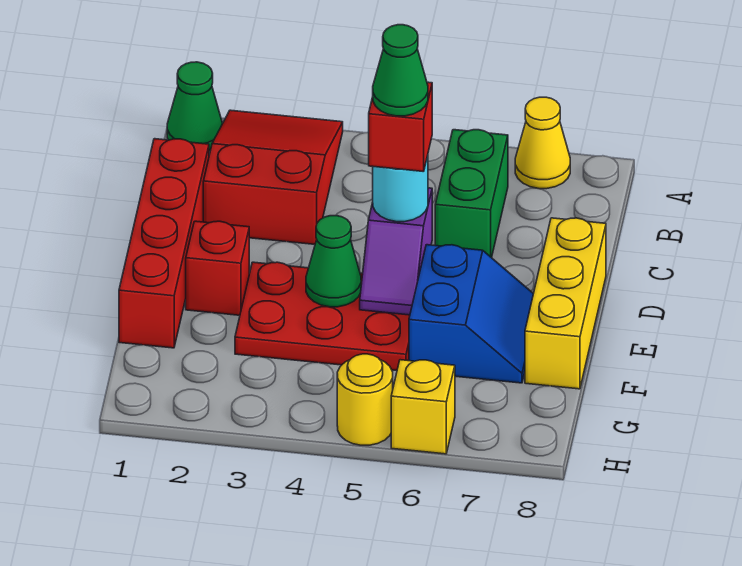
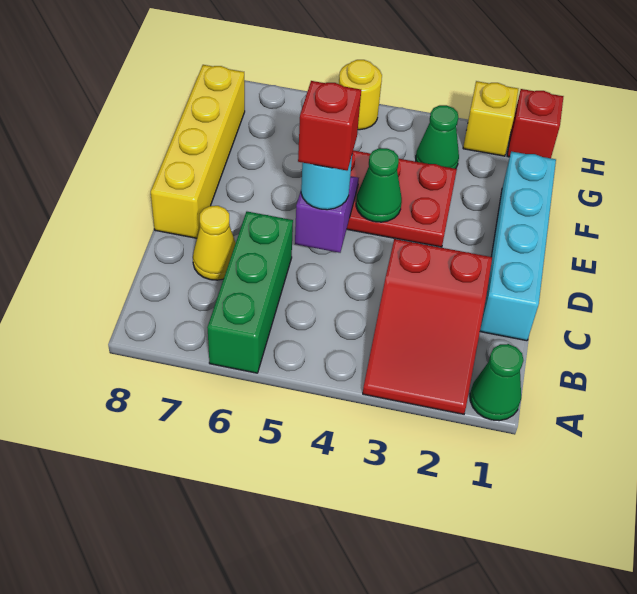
yellow cone A7 level 1 -> yellow cone C7 level 1
green brick B6:C6 level 1 -> green brick A6:C6 level 1
red brick C1:F1 level 1 -> cyan brick C1:F1 level 1
green cone D5 level 5 -> green cone G3 level 1
yellow brick D8:F8 level 1 -> yellow brick D8:G8 level 1
red brick E2 level 1 -> red brick H1 level 1
blue slope E6:F7 level 1 top 6 -> none
yellow brick H6 level 1 -> yellow brick H2 level 1

